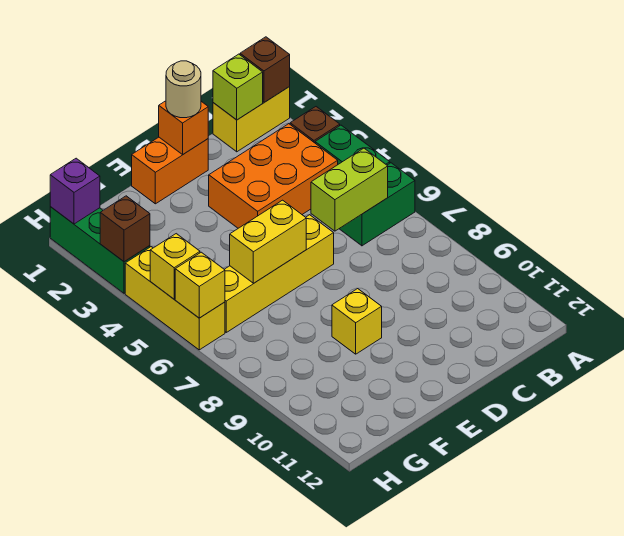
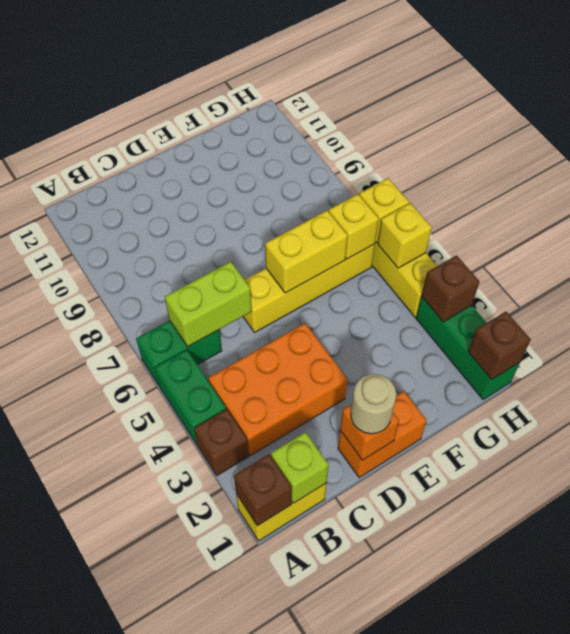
yellow brick E9 level 1 -> yellow brick G6 level 2
purple brick H1 level 2 -> brown brick H1 level 2

